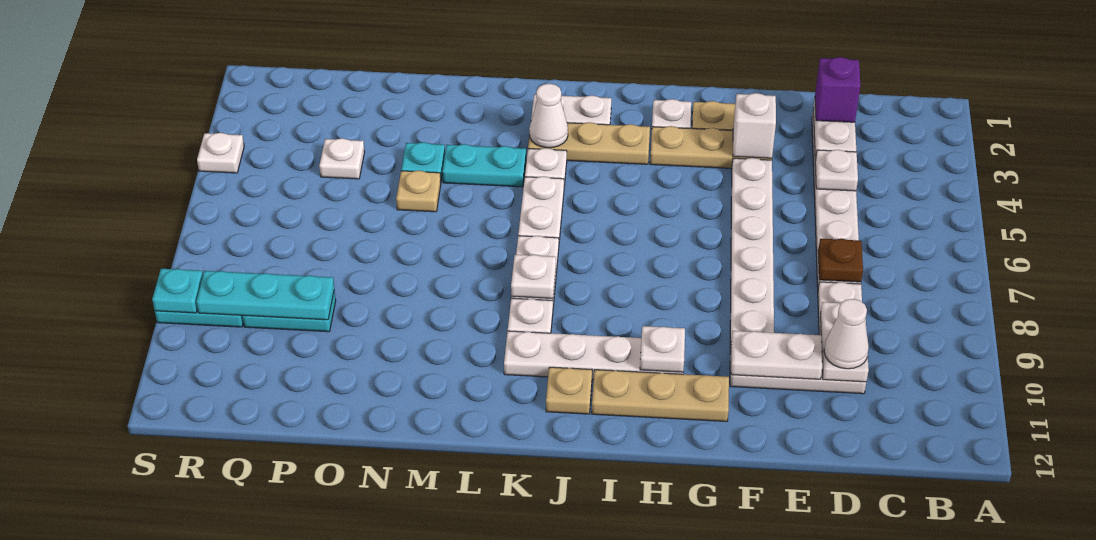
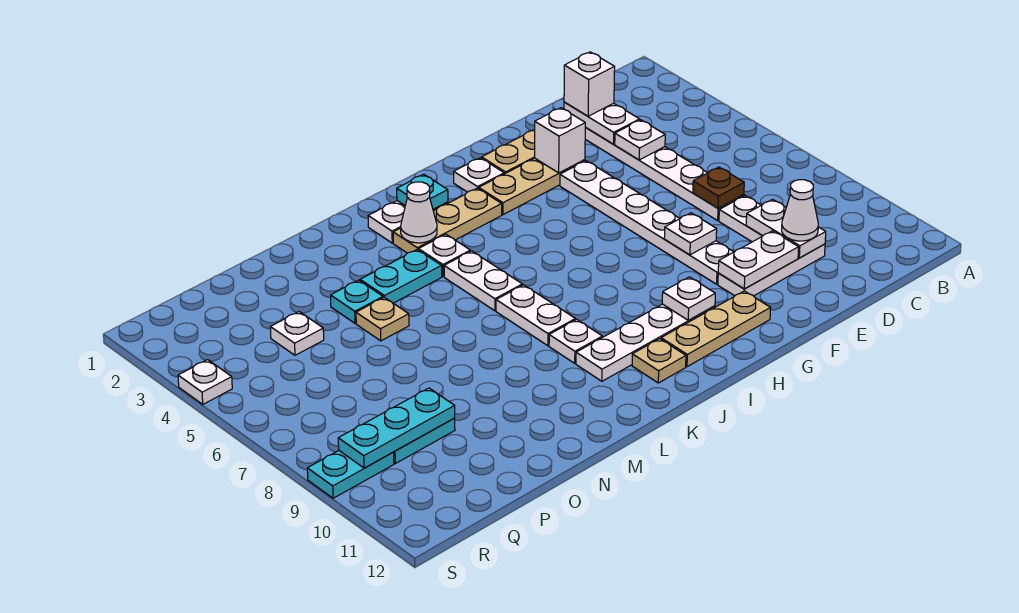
purple brick D2 level 3 -> white brick D2 level 3
white plate K8 level 2 -> white plate F8 level 2
cyan plate S9 level 2 -> cyan plate J2 level 2

